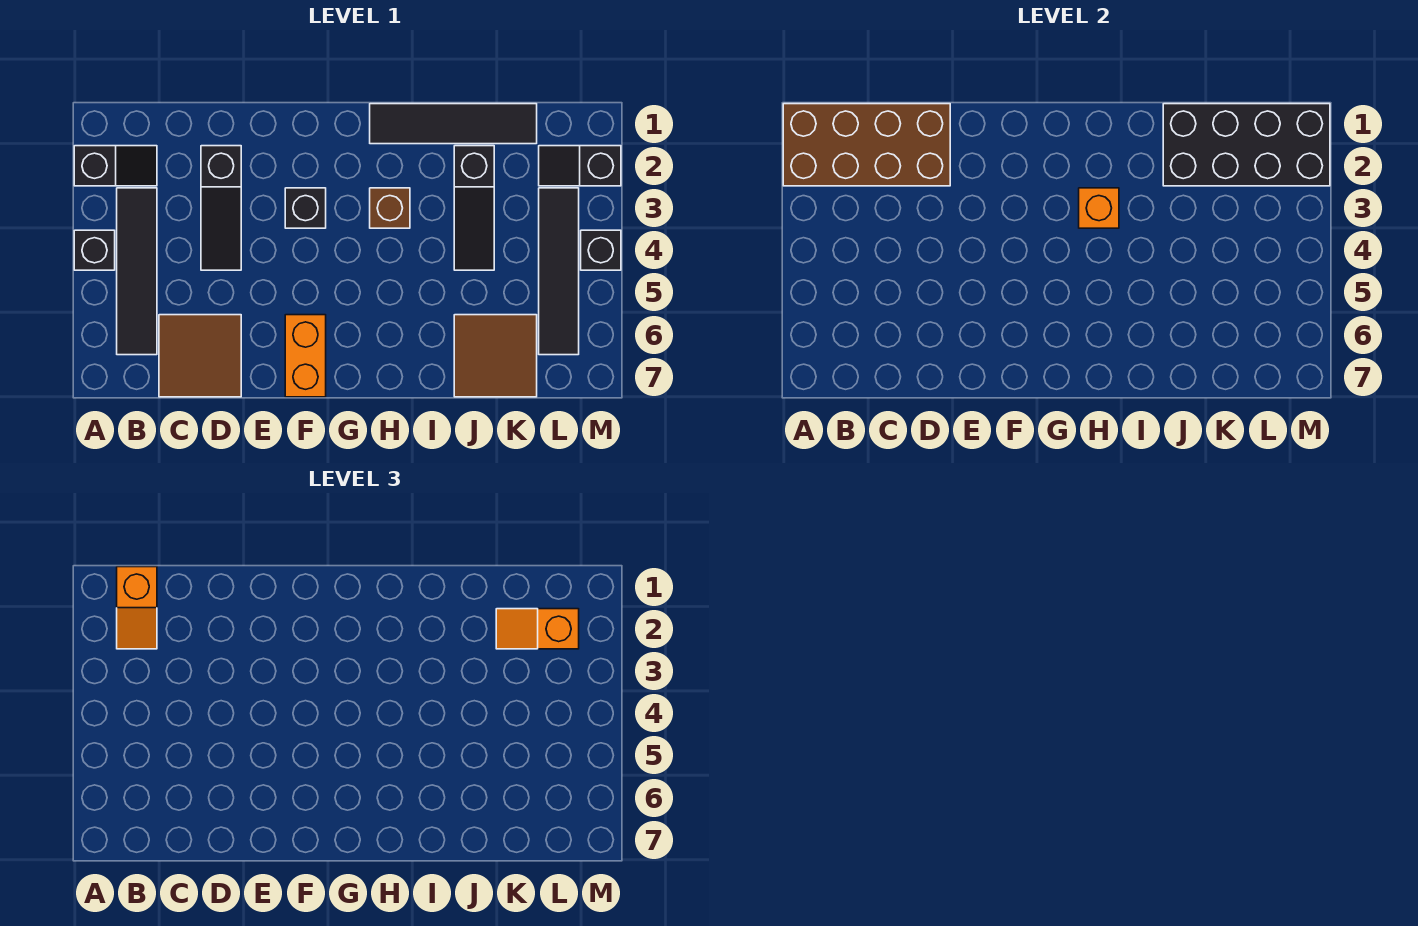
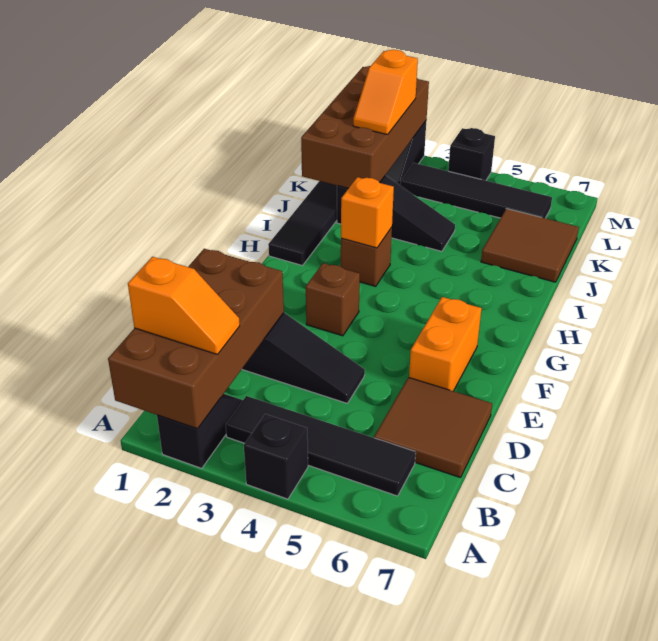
black brick F3 level 1 -> brown brick F3 level 1
orange brick F6:F7 level 1 -> orange brick E6:F6 level 1
black brick J1:M2 level 2 -> brown brick J1:M2 level 2

